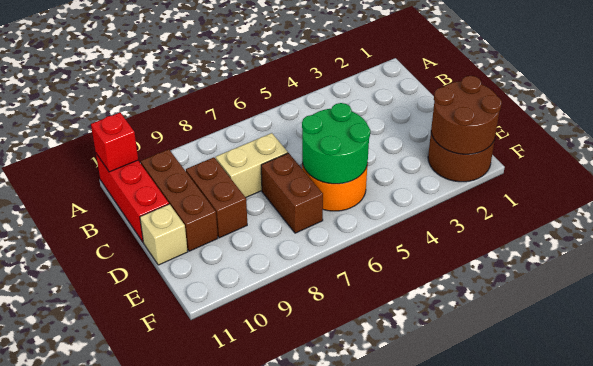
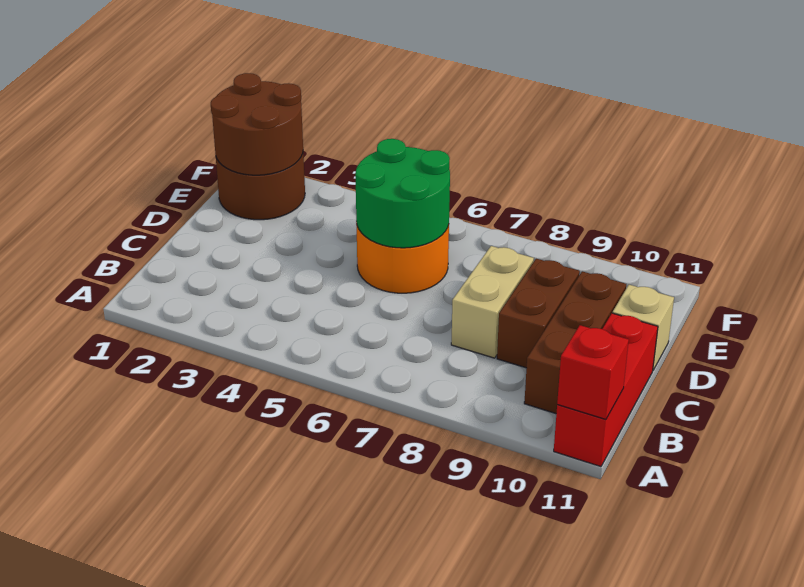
tan brick C7:C8 level 1 -> tan brick C8:D8 level 1
brown brick D7:E7 level 1 -> none

